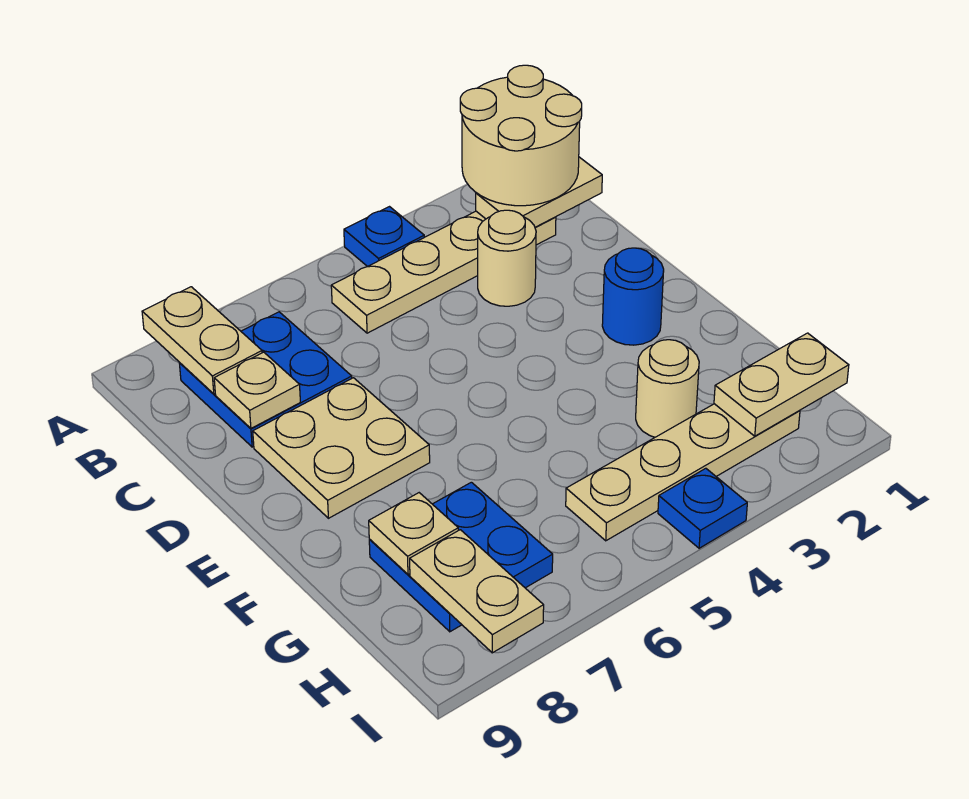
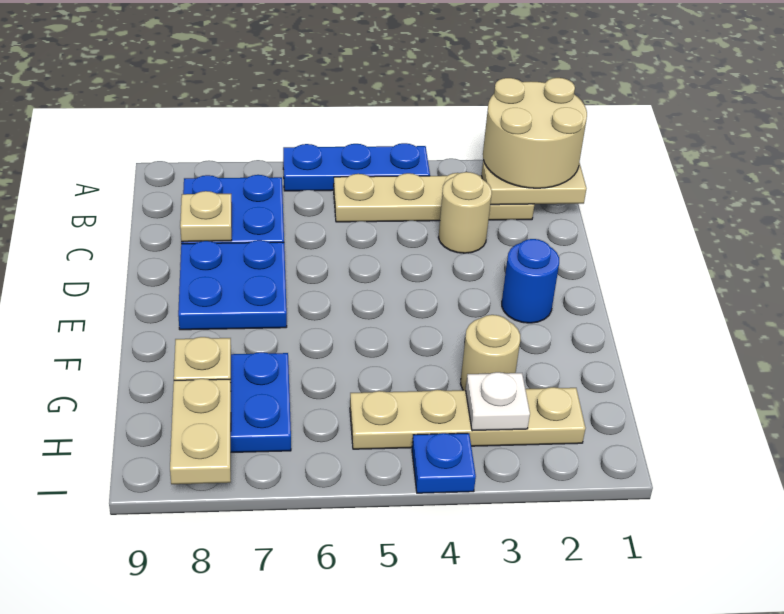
blue plate A4 level 1 -> blue plate A4:A6 level 1
tan plate A8:B8 level 2 -> none
tan plate D7:E8 level 1 -> blue plate D7:E8 level 1
tan plate H1:H2 level 2 -> none
none -> white plate H3 level 2

